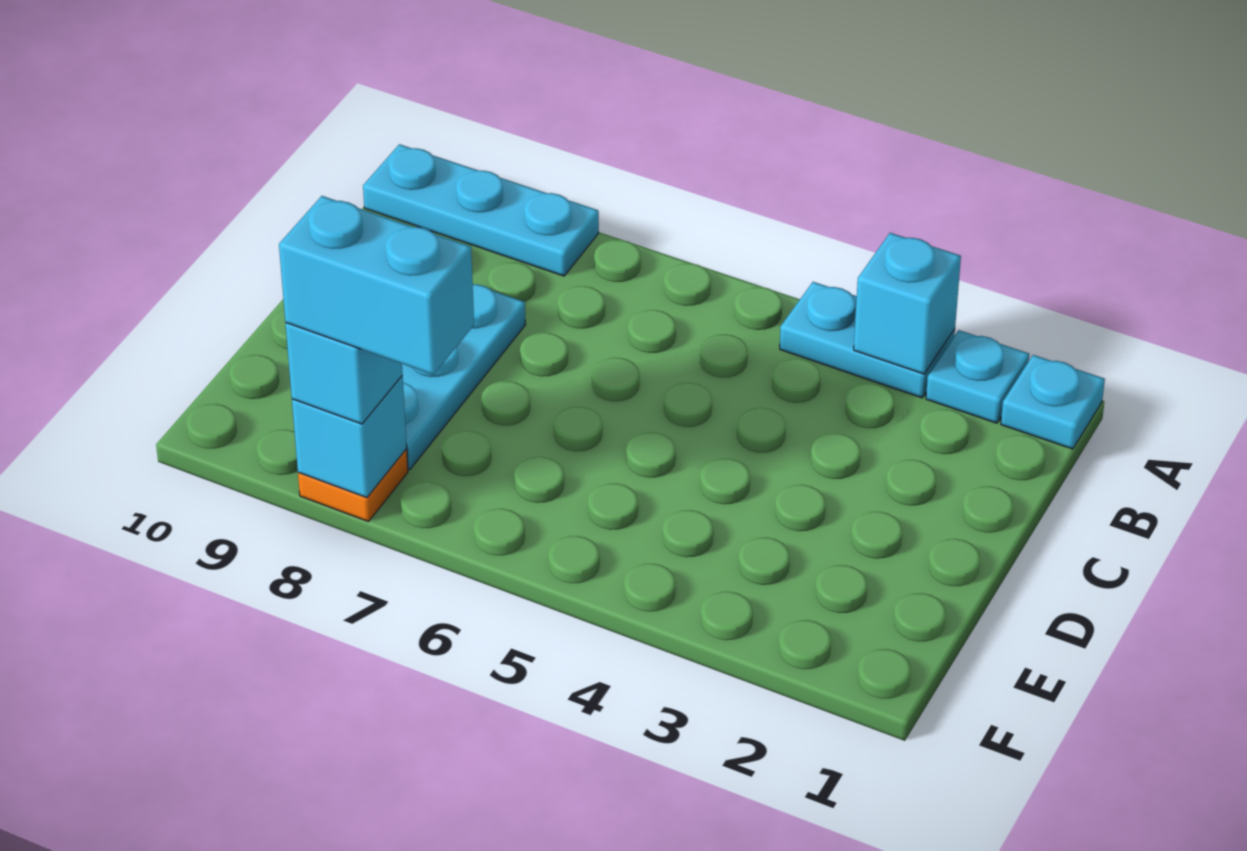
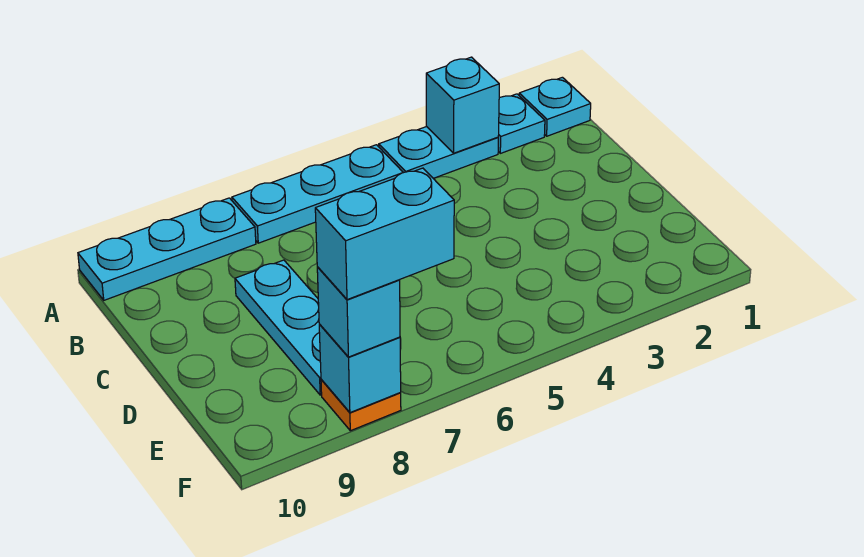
none -> cyan plate A5:A7 level 1

